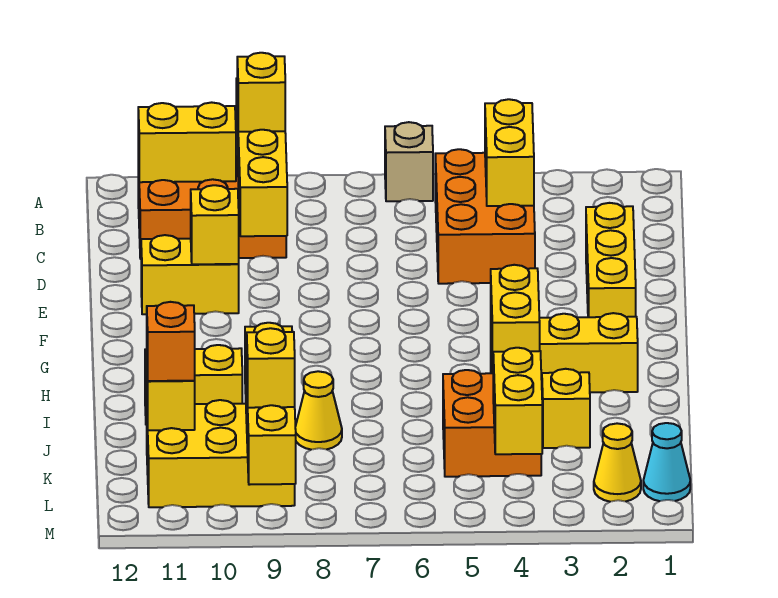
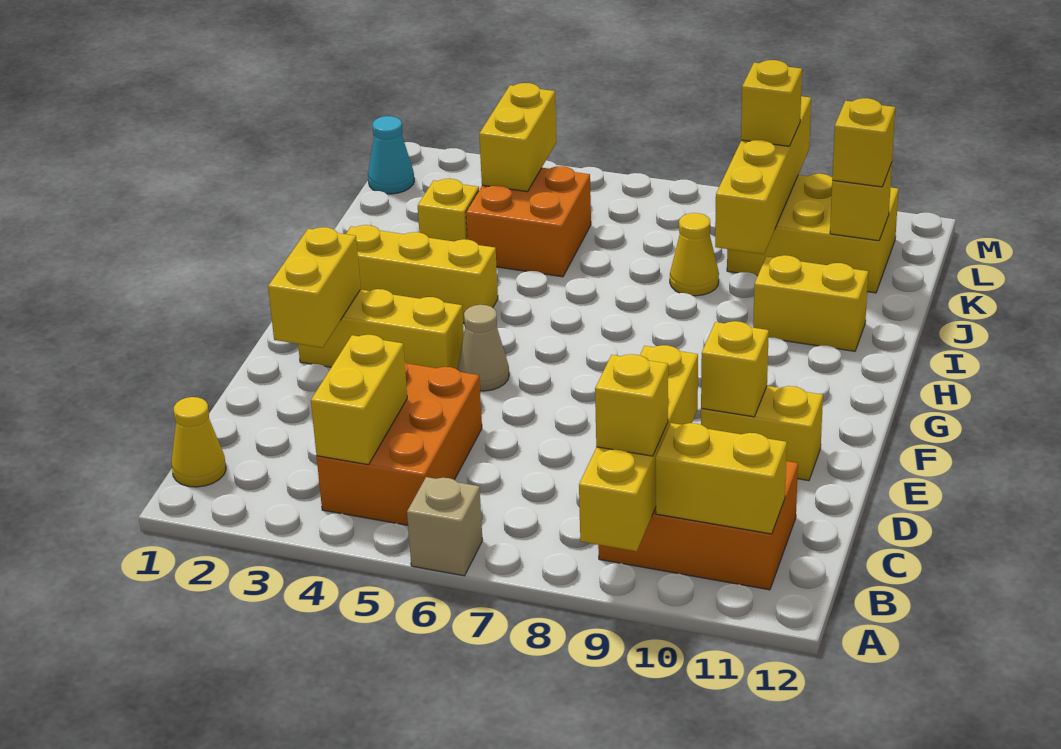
yellow brick D2:F2 level 1 -> yellow brick F2:F4 level 1
none -> tan cone F5 level 1
yellow brick H4:I4 level 2 -> yellow brick E2:F2 level 2
orange brick K11 level 3 -> yellow brick K11 level 3
yellow cone L2 level 1 -> yellow cone B1 level 1

